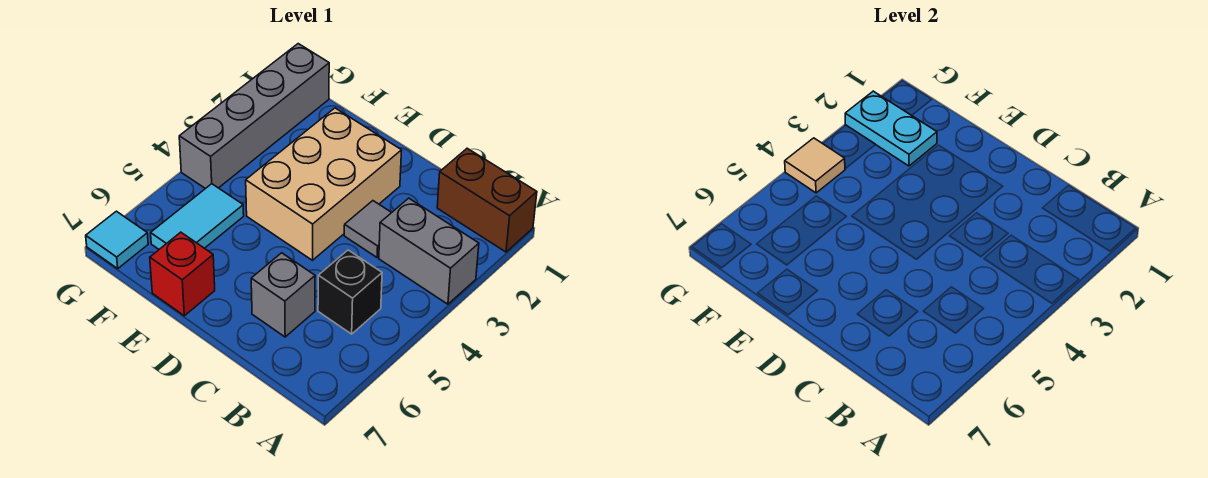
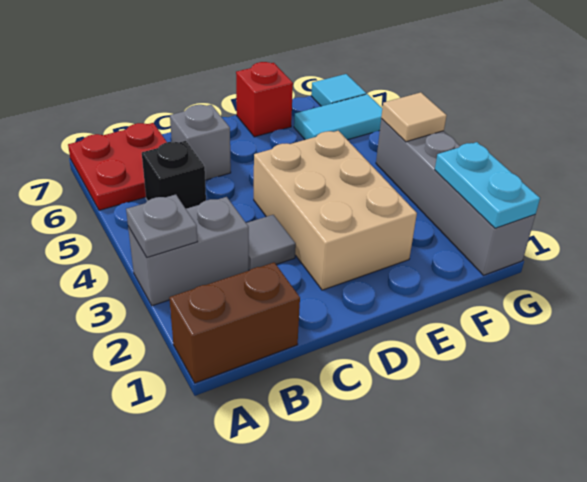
none -> grey plate A3 level 2
none -> red plate A6:B7 level 1
cyan plate F2:G2 level 2 -> cyan plate G1:G2 level 2
cyan tile F5:F6 level 1 -> cyan tile F6:G6 level 1

